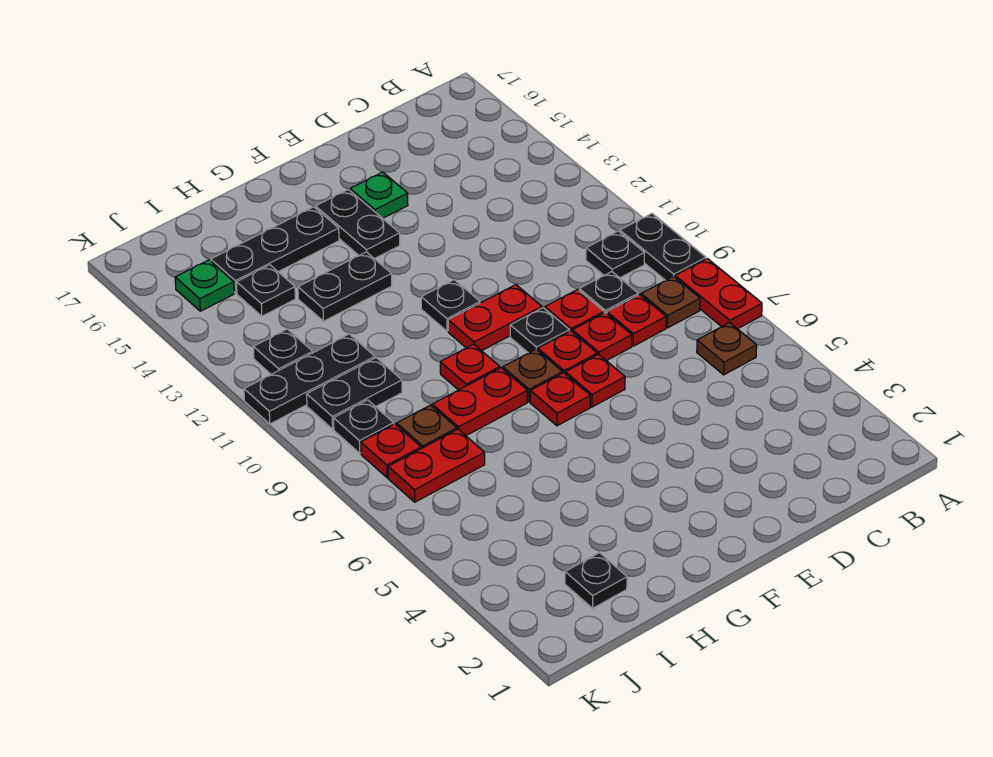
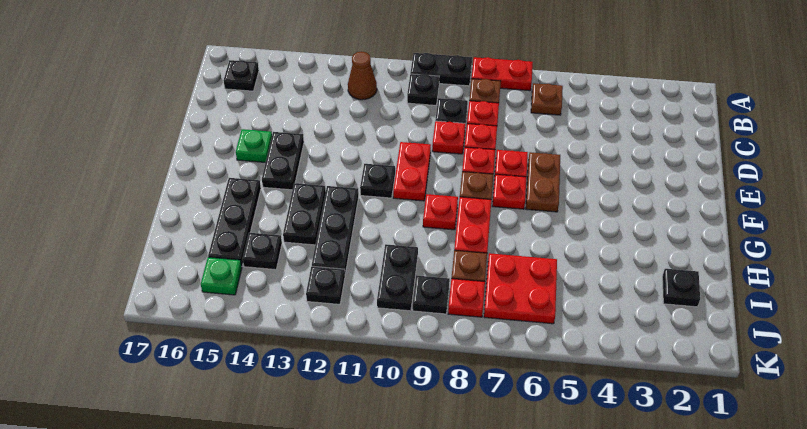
none -> brown cone B12 level 1
none -> brown plate E6:F6 level 1
black plate E9 level 1 -> black plate B16 level 1
black plate F14:F15 level 1 -> black plate E14:F14 level 1
red plate I7:J7 level 1 -> red plate I6:J7 level 1
black plate I11:K11 level 1 -> black plate G12:I12 level 1

